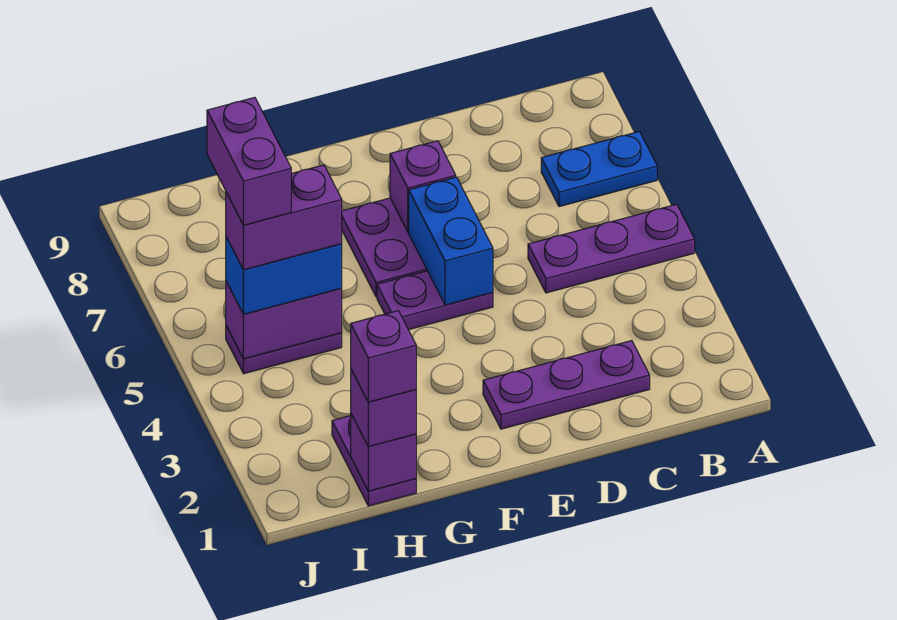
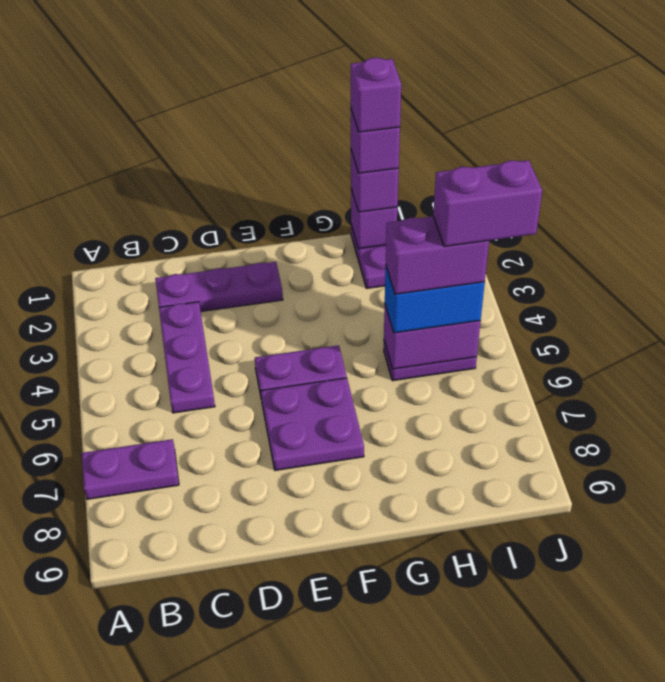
purple plate A5:C5 level 1 -> purple plate C3:C5 level 1
blue plate A7:B7 level 1 -> purple plate A7:B7 level 1
blue brick E5:E6 level 2 -> none
purple brick E7 level 2 -> purple brick H1 level 5
purple brick I5:I6 level 5 -> purple brick I5:J5 level 5

